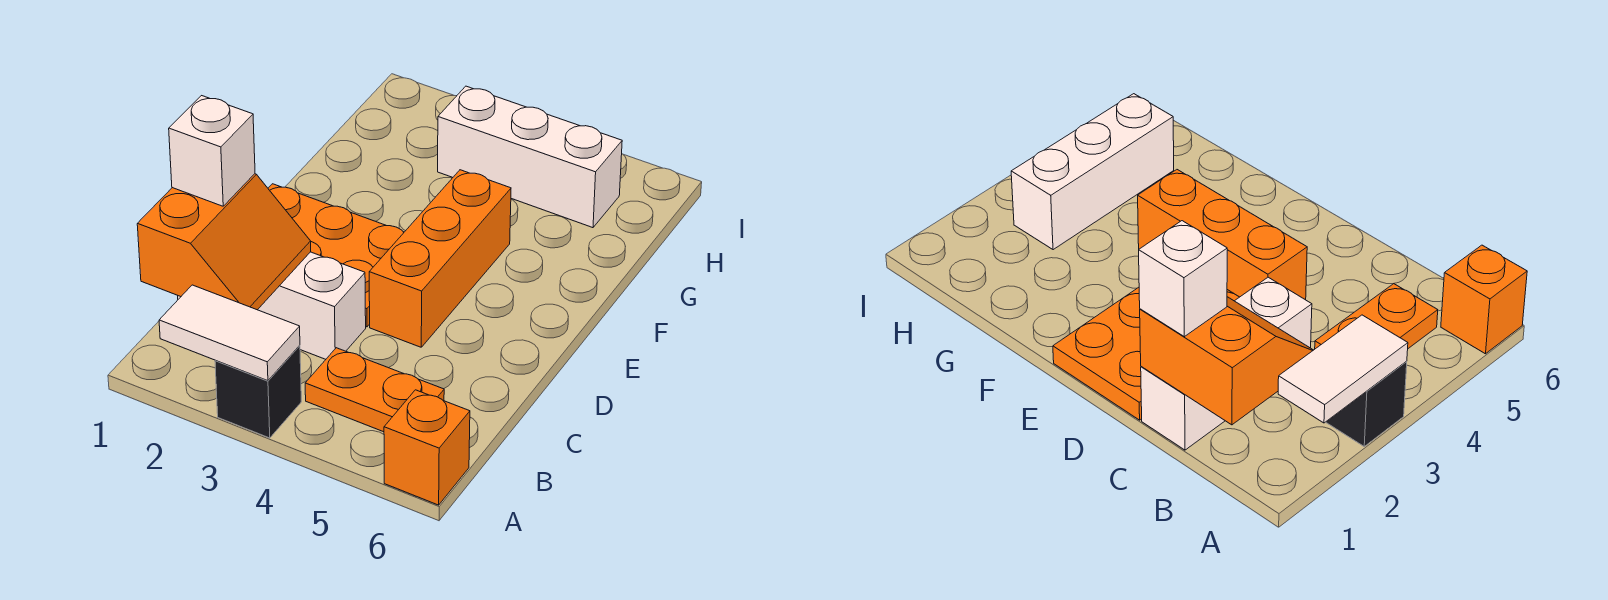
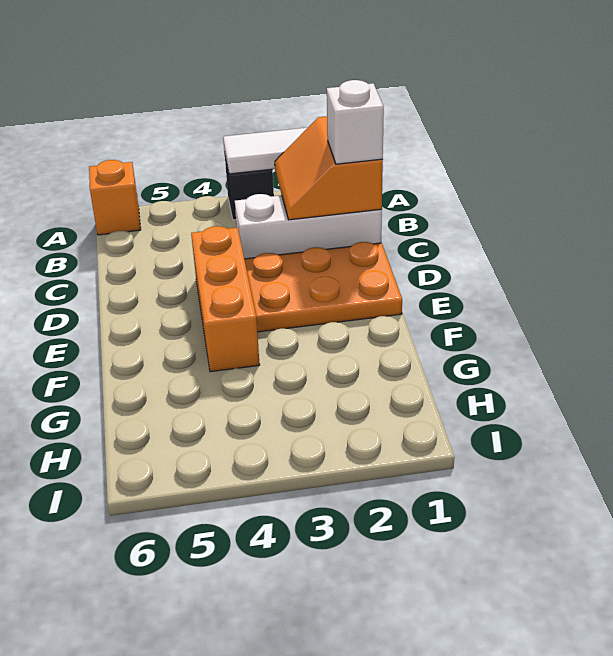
orange plate B4:B5 level 1 -> none
white brick H3:H5 level 1 -> none

